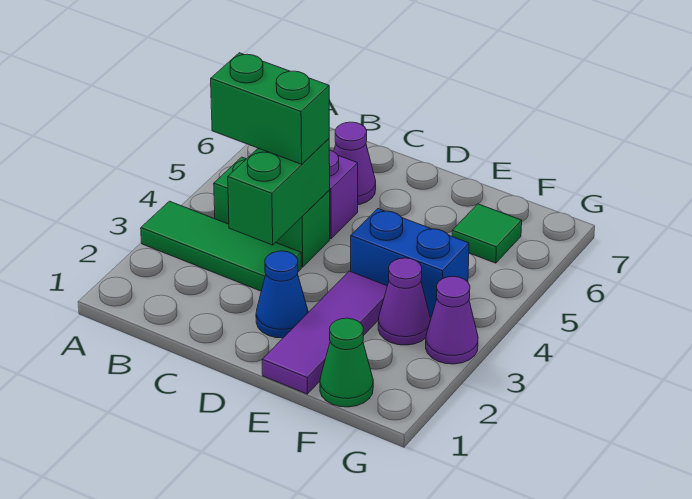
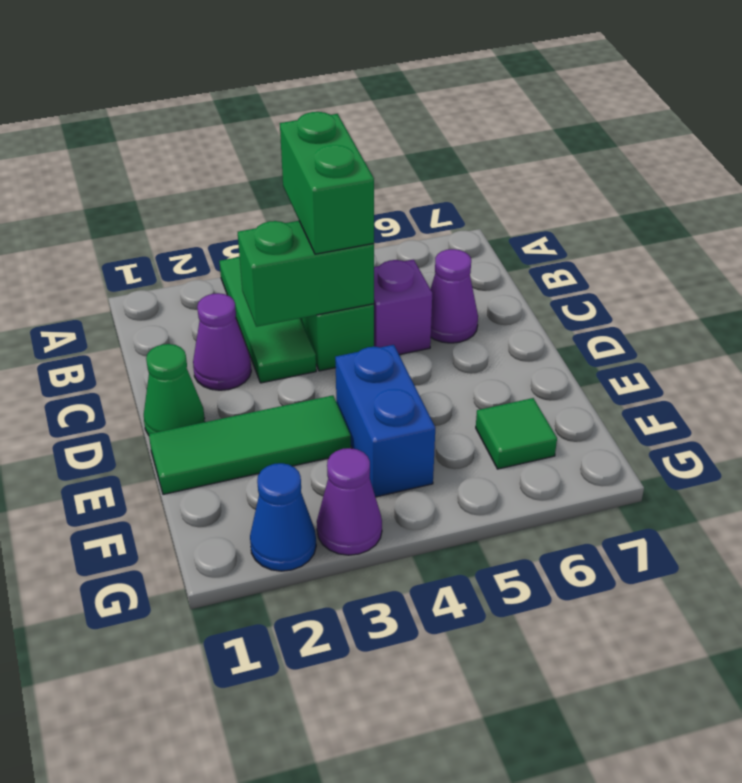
blue cone D2 level 1 -> blue cone G2 level 1
purple tile E1:E3 level 1 -> green tile E1:E3 level 1
green cone F1 level 1 -> green cone D1 level 1
purple cone F3 level 1 -> purple cone C2 level 1

